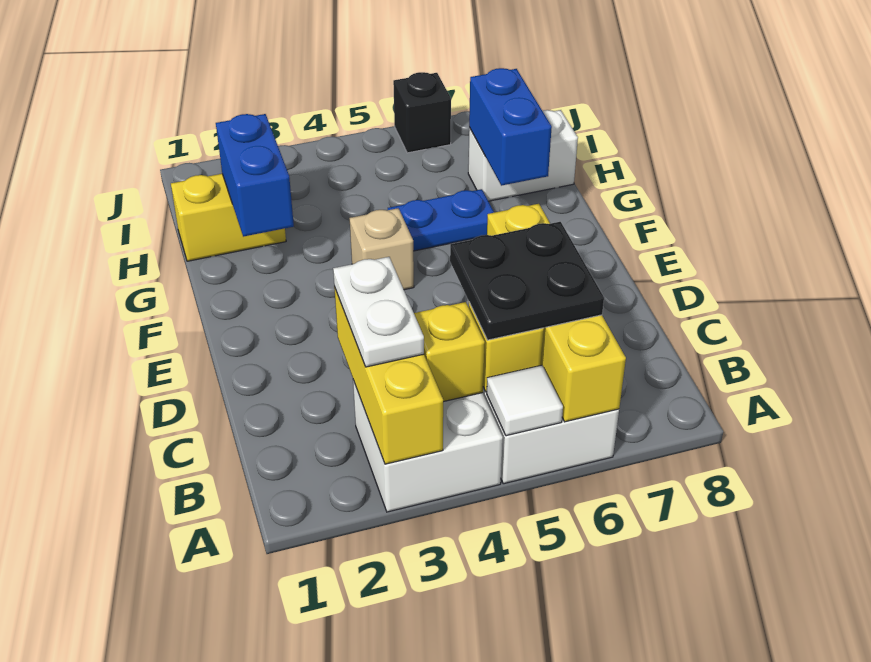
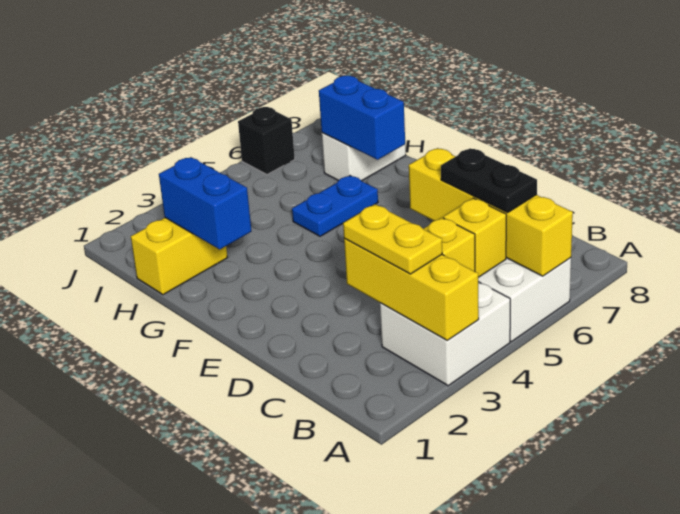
white tile A5 level 2 -> none
white plate B3:C3 level 3 -> yellow plate B3:C3 level 3
black plate B5:C6 level 3 -> black plate B6:C6 level 3
tan brick F4 level 1 -> none

